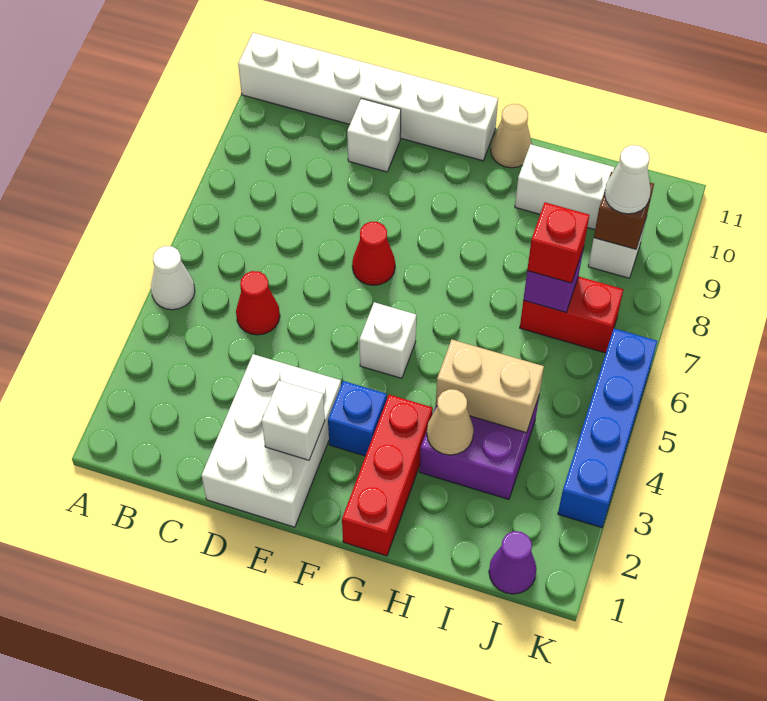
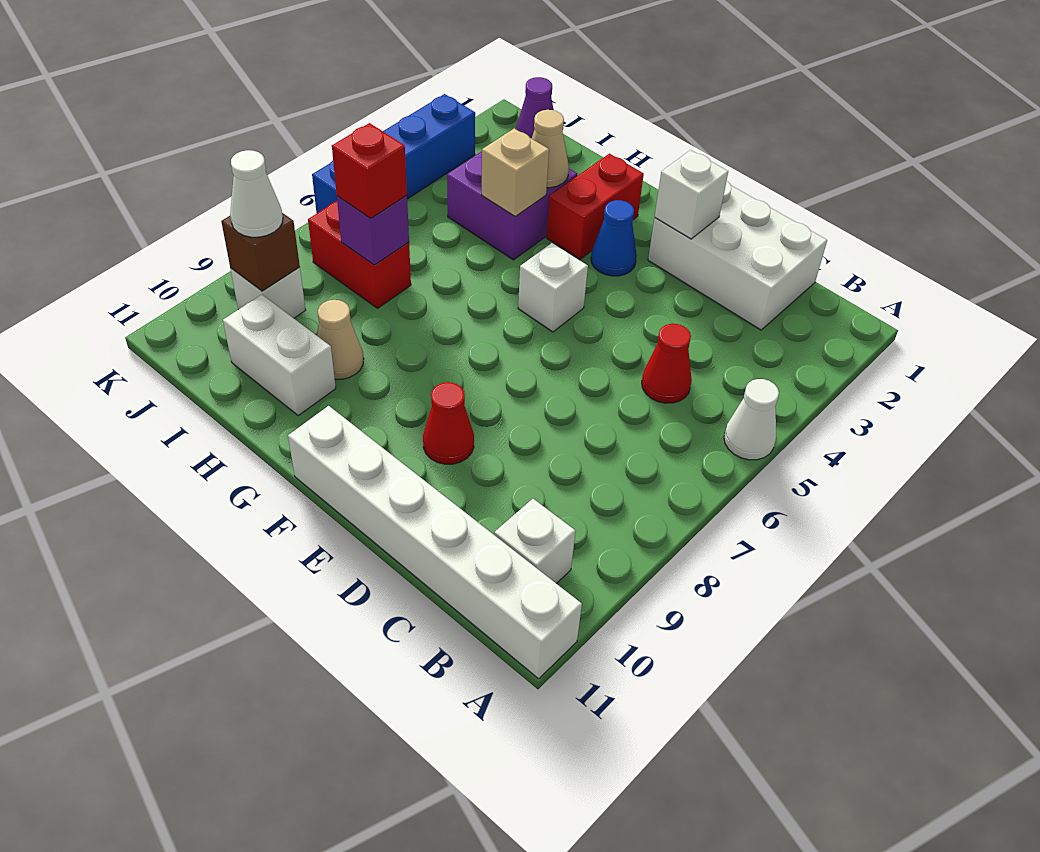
white brick D1:E3 level 1 -> white brick C1:E2 level 1
white brick D10 level 1 -> white brick B10 level 1
red cone E7 level 1 -> red cone E9 level 1
blue brick F3 level 1 -> blue cone F3 level 1
red brick G1:G3 level 1 -> red brick G2:G3 level 1
tan cone G11 level 1 -> tan cone H9 level 1
tan brick H4:I4 level 2 -> tan brick H4 level 2

